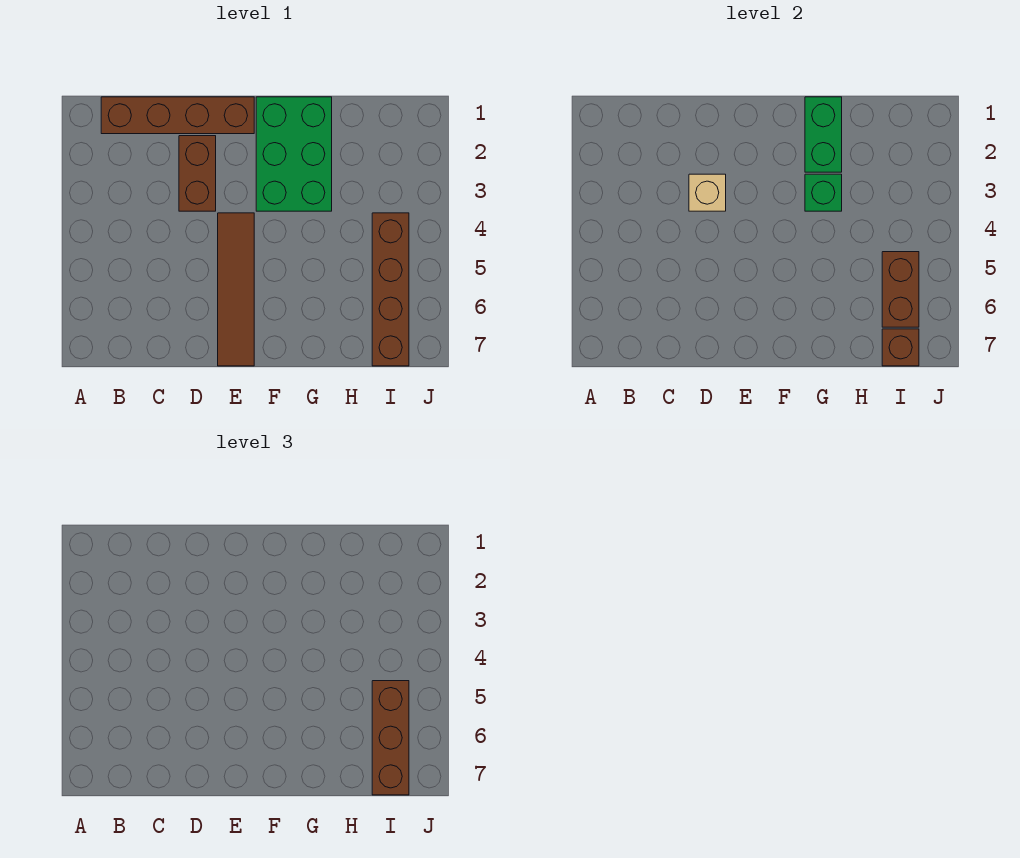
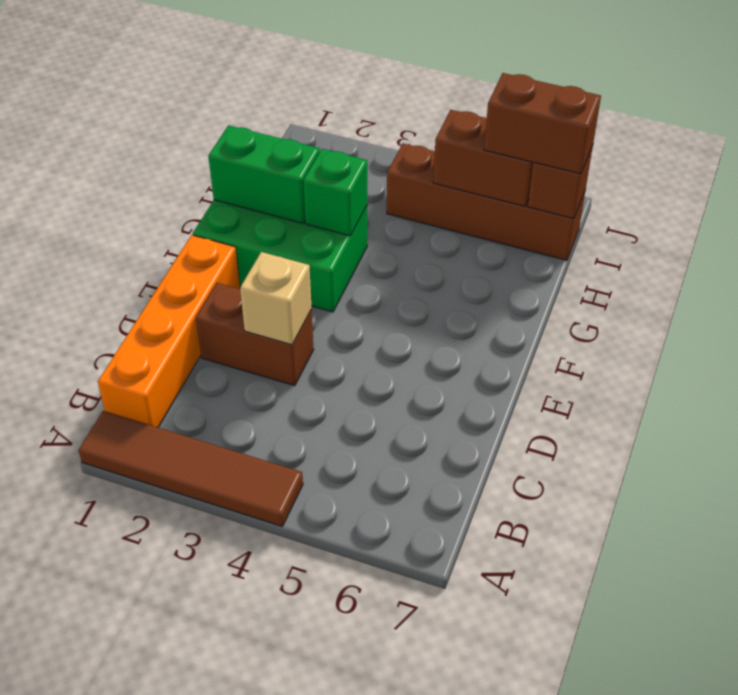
brown brick B1:E1 level 1 -> orange brick B1:E1 level 1
brown tile E4:E7 level 1 -> brown tile A1:A4 level 1
brown brick I5:I7 level 3 -> brown brick I6:I7 level 3

